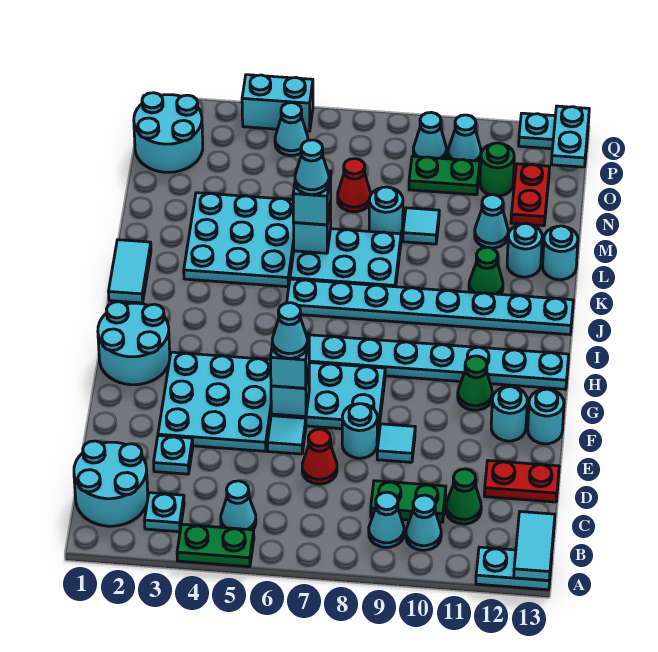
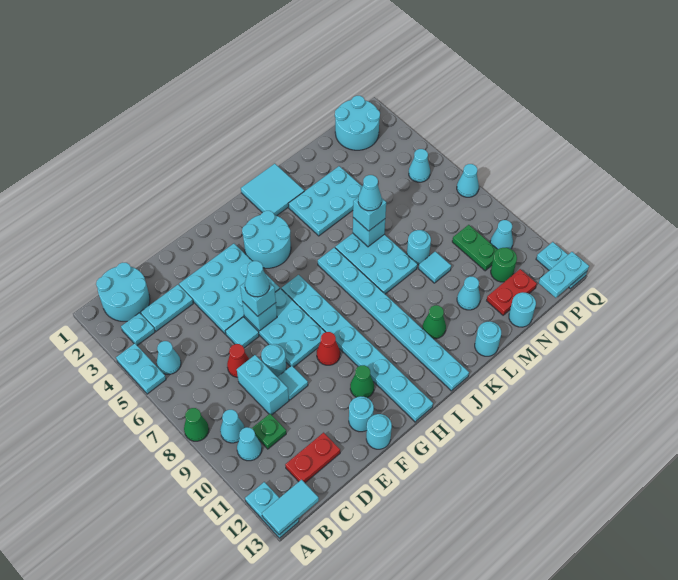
green plate A4:A5 level 1 -> cyan plate A4:A5 level 1
green plate C9:C10 level 1 -> green plate C10 level 1
green cone C11 level 1 -> green cone A8 level 1
cyan plate D3 level 1 -> cyan plate C3:D3 level 1
red plate D12:D13 level 1 -> red plate C12:D12 level 1
cyan round brick G1:H2 level 1 -> cyan round brick H3:I4 level 1
cyan tile J1:K1 level 1 -> cyan tile J1:K2 level 1
cyan plate K3:M5 level 1 -> cyan plate K3:M4 level 1
cyan round brick L12 level 1 -> cyan round brick N13 level 1
red cone N7 level 1 -> red cone G9 level 1
cyan cone P9 level 1 -> cyan cone Q7 level 1
cyan brick Q4:Q5 level 1 -> cyan brick D8:D9 level 1

